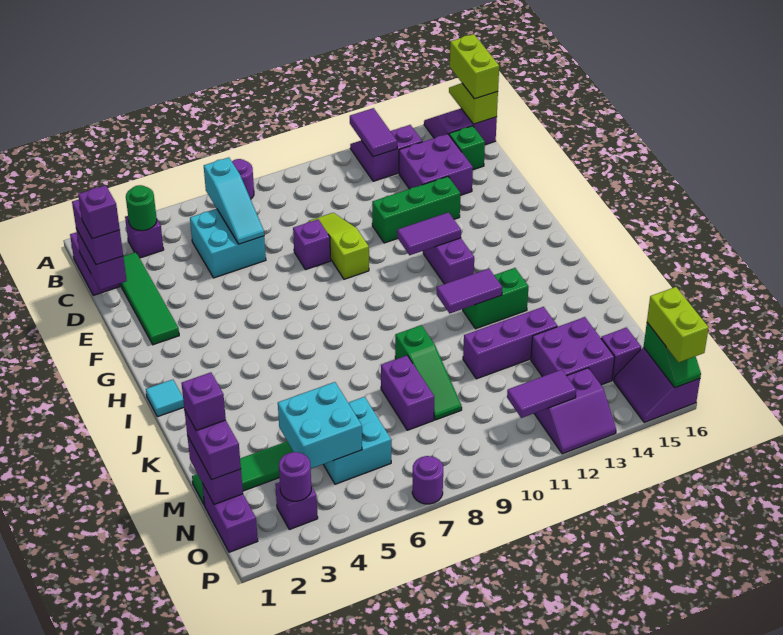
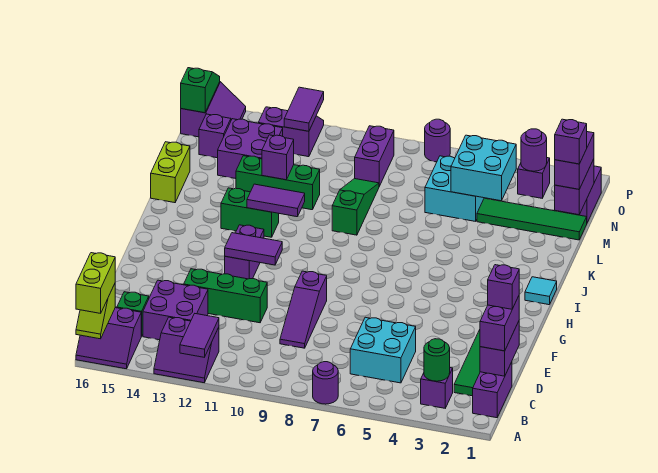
cyan slope B6:D6 level 2 top B -> none
lime slope D9:F9 level 1 top F -> purple slope D9:F9 level 1 top F
purple brick E8 level 1 -> purple brick L12 level 2
purple brick L8:M8 level 1 -> purple brick N9:O9 level 1
purple brick L11:L13 level 1 -> green brick L11:L13 level 1
purple tile O11:O12 level 2 -> purple tile O12:P12 level 2
lime brick O16:P16 level 3 -> lime brick K16:L16 level 1

